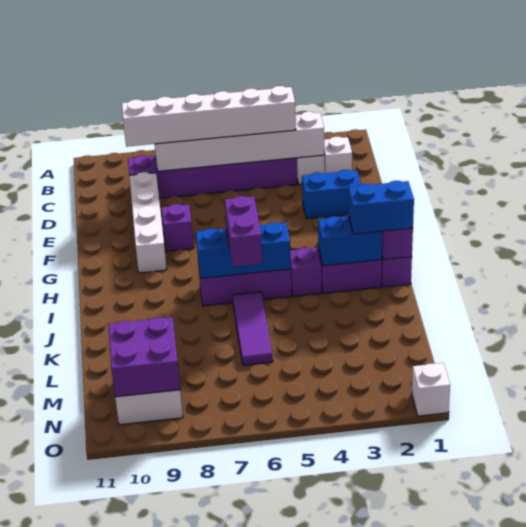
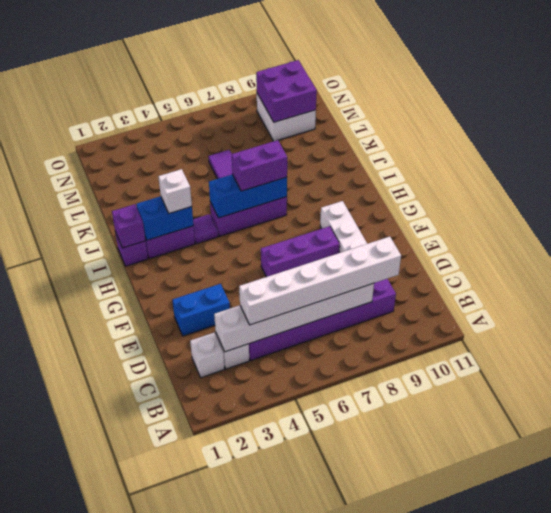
purple brick F8 level 1 -> purple brick F6:F8 level 1
blue brick I1:I2 level 3 -> none
purple brick I4 level 1 -> purple tile I4 level 1
purple brick I6:J6 level 3 -> purple brick I6:I7 level 3
white brick O1 level 1 -> white brick I3 level 3

